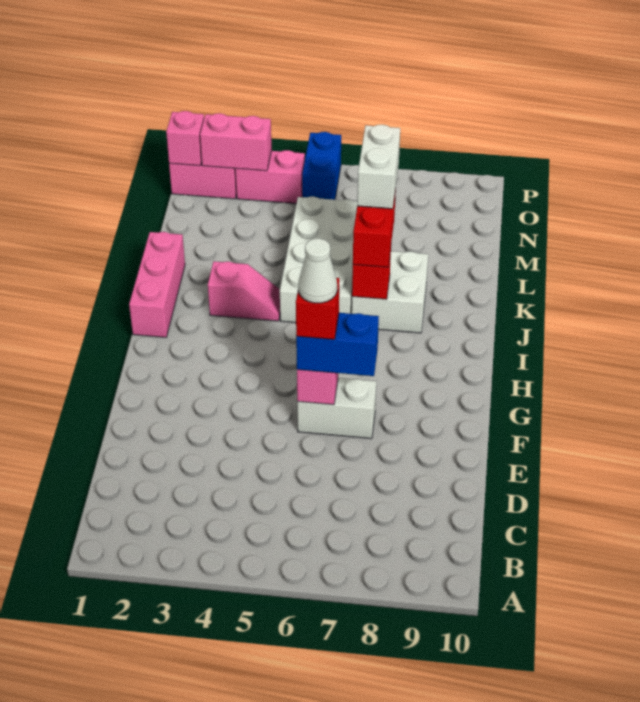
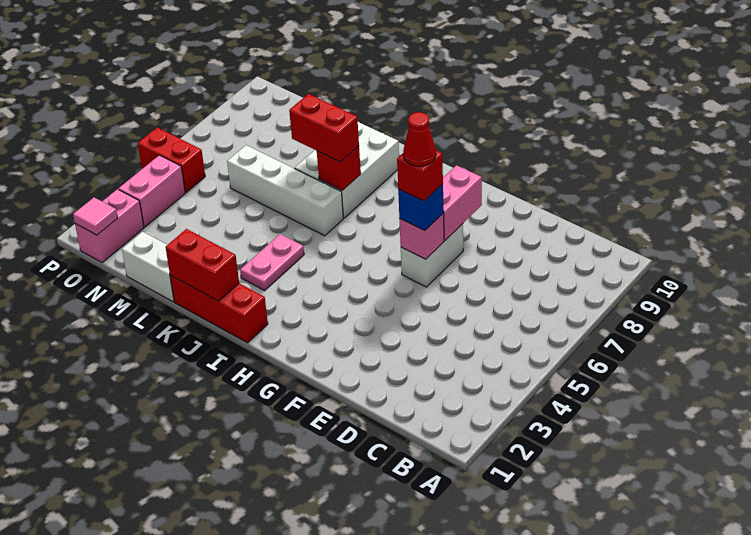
blue brick F6:F7 level 3 -> blue brick F6 level 3
white cone F6 level 5 -> red cone F6 level 5
pink brick I1:K1 level 1 -> red brick I1:K1 level 1
none -> red brick J1:K1 level 2
pink slope J3:J4 level 1 top 3 -> pink plate J3:J4 level 1
white brick J5:M6 level 1 -> white brick J6:M6 level 1
white brick J7:K8 level 1 -> white brick J7:K9 level 1
white brick K7:L7 level 4 -> white brick L1:M1 level 1
pink brick O1 level 2 -> pink tile O1 level 2
pink brick O2:O3 level 2 -> pink brick F7:F8 level 2
blue brick O5:P5 level 1 -> red brick O5:P5 level 1

